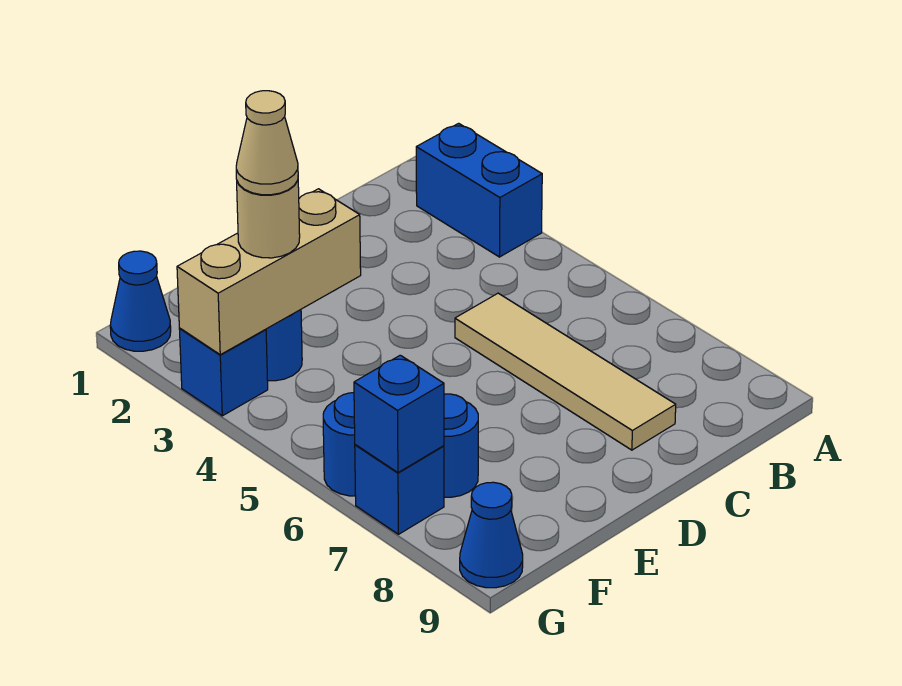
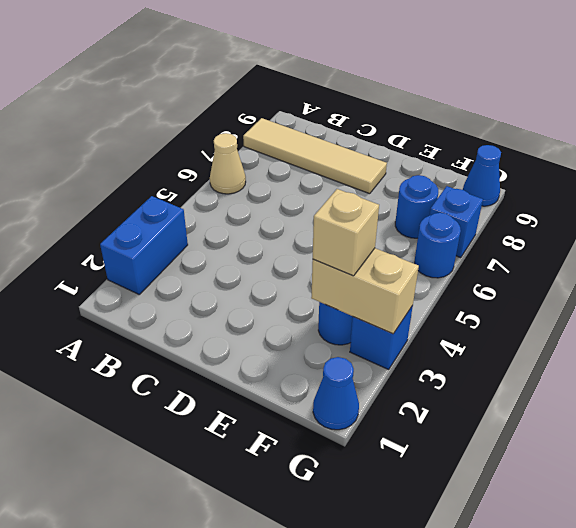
tan tile C5:C8 level 1 -> tan tile A8:D8 level 1
tan brick E3:G3 level 2 -> tan brick F3:G3 level 2
tan round brick F3 level 3 -> tan brick F3 level 3
tan cone F3 level 4 -> tan cone A6 level 1
blue brick G7 level 2 -> none

